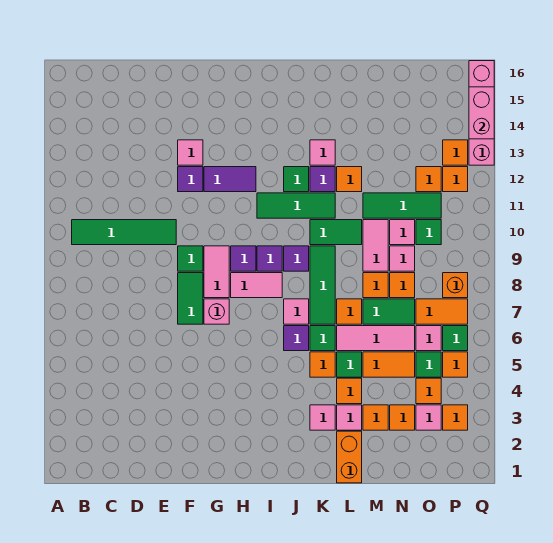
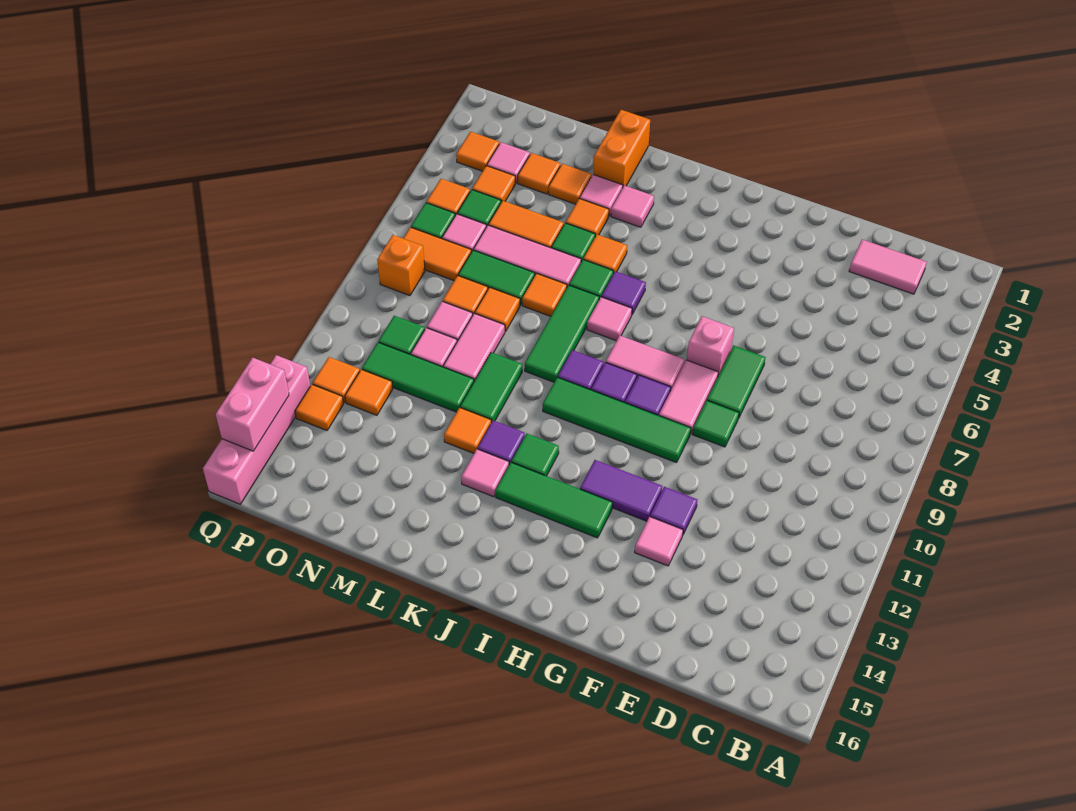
green tile B10:E10 level 1 -> green tile G10:J10 level 1
none -> pink tile C2:D2 level 1
green tile I11:K11 level 1 -> green tile H13:J13 level 1
green tile K10:L10 level 1 -> green tile L10:L11 level 1

